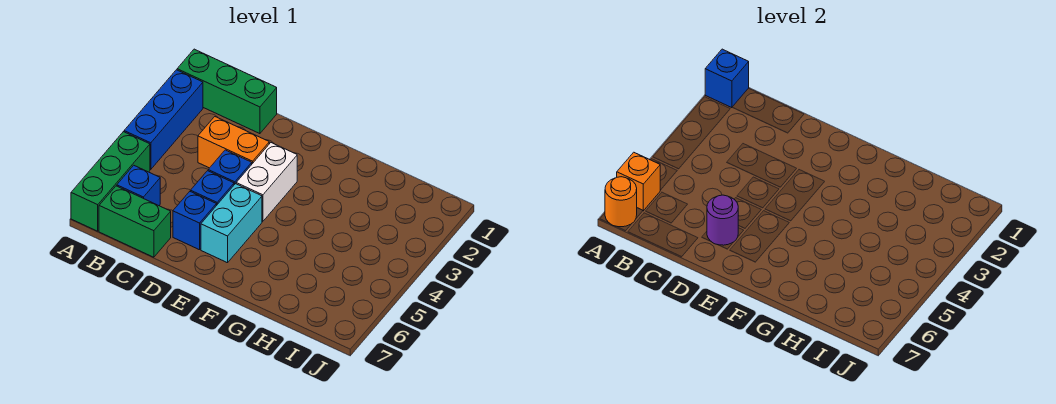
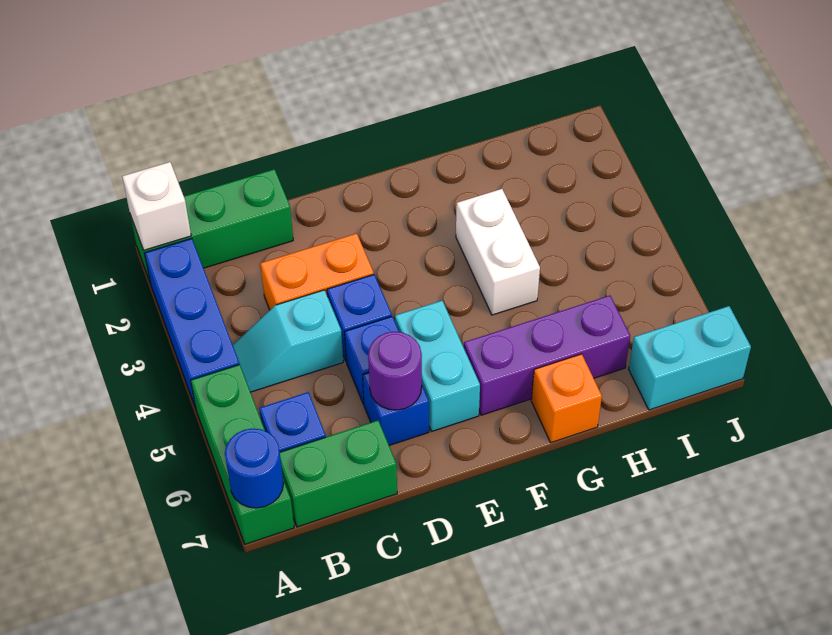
blue brick A1 level 2 -> white brick A1 level 2
orange brick A6 level 2 -> orange brick G7 level 1
orange round brick A7 level 2 -> blue round brick A7 level 2
none -> cyan slope B4:C4 level 1 top C
white brick E3:E4 level 1 -> white brick G3:G4 level 1
none -> purple brick F6:H6 level 1
none -> cyan brick I7:J7 level 1

